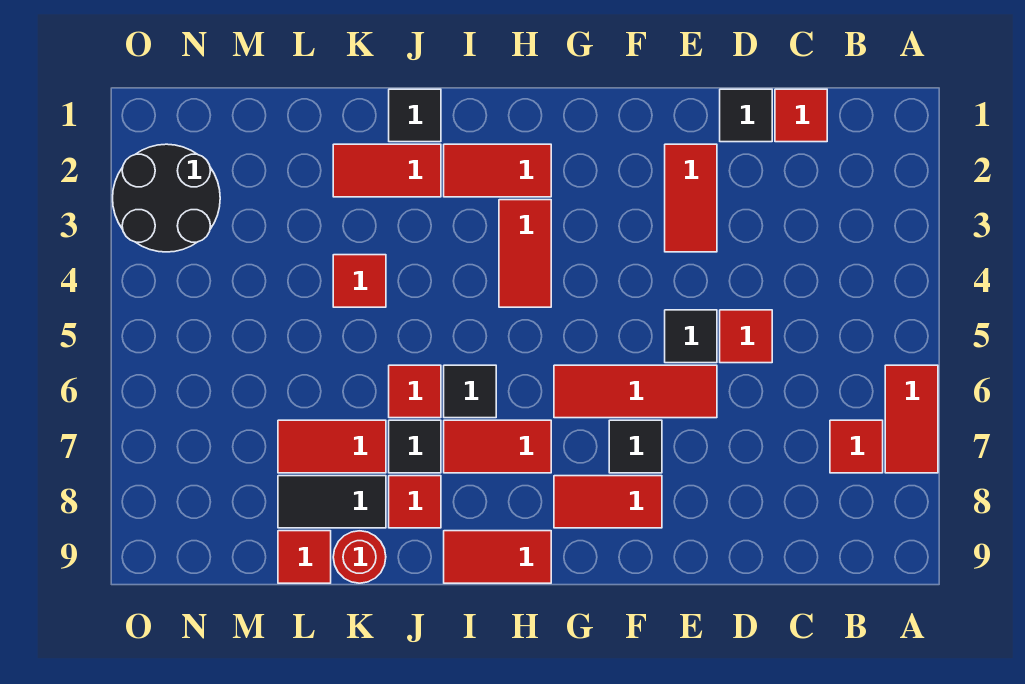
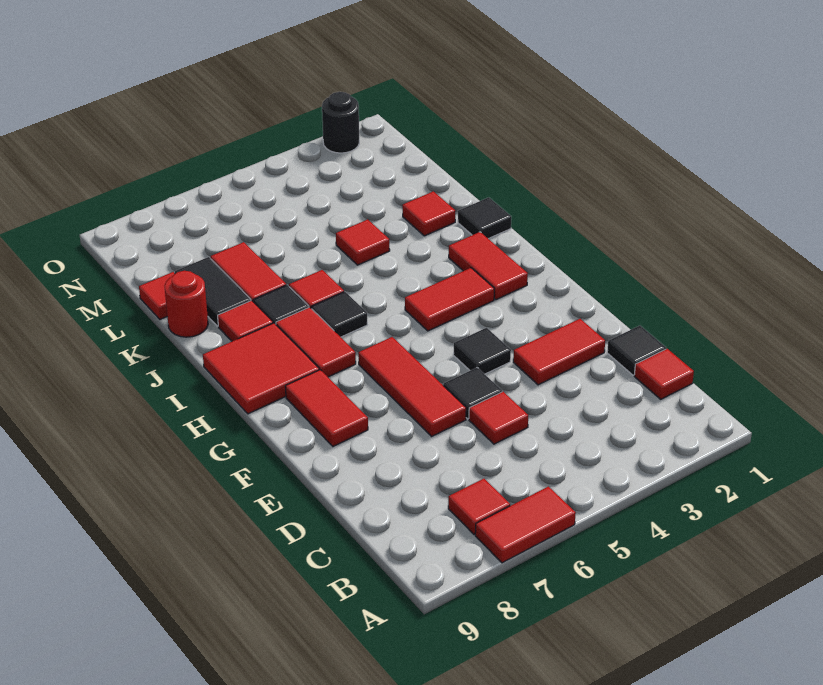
black tile F7 level 1 -> black tile F4 level 1
red tile H9:I9 level 1 -> red tile H8:I9 level 1
red tile J2:K2 level 1 -> red tile K2 level 1
black round brick N2:O3 level 1 -> black round brick O2 level 1

